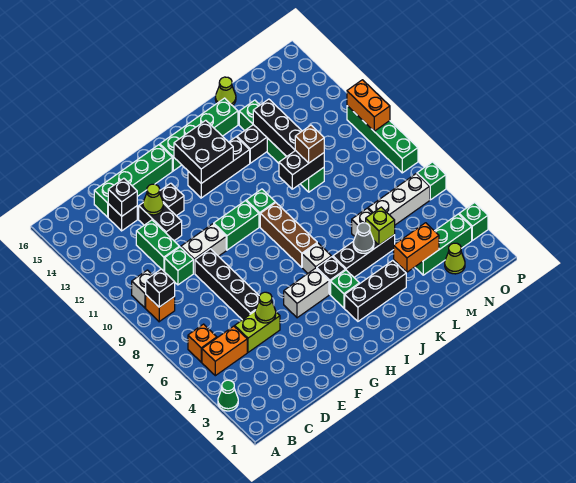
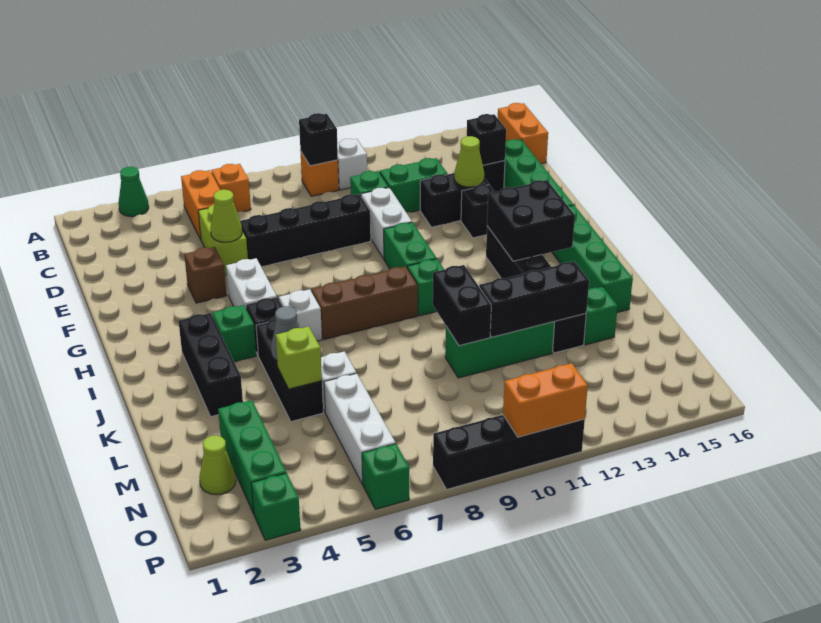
orange brick L3:M3 level 2 -> orange brick B16:C16 level 1
brown brick L10 level 3 -> brown brick F4 level 1
lime cone L16 level 1 -> none
green brick P8:P11 level 1 -> black brick P8:P11 level 1

